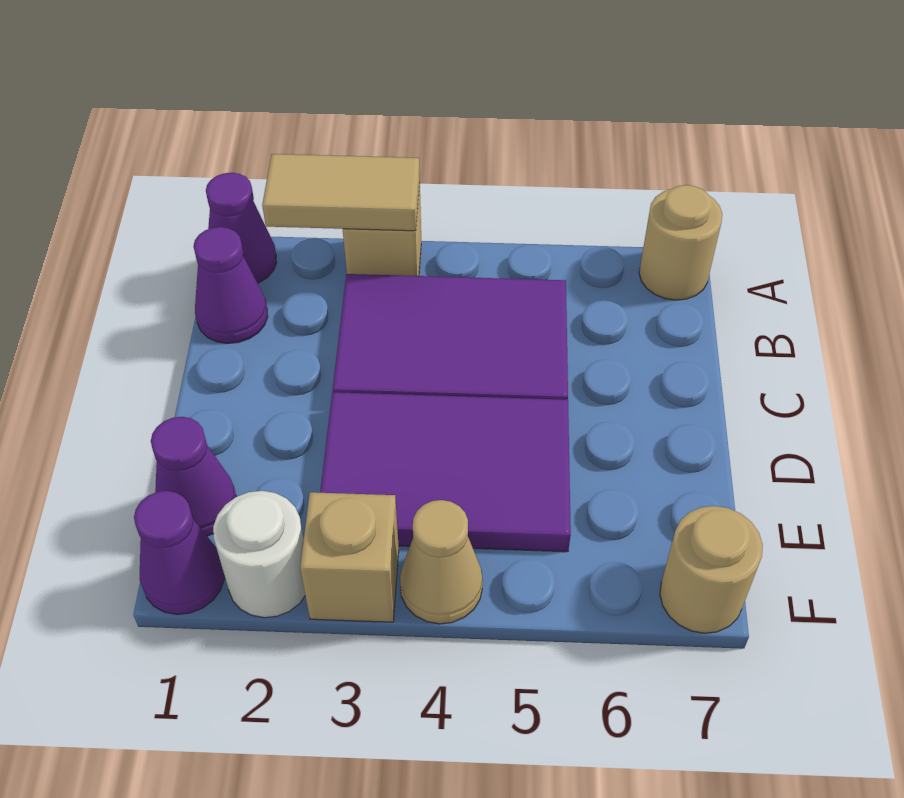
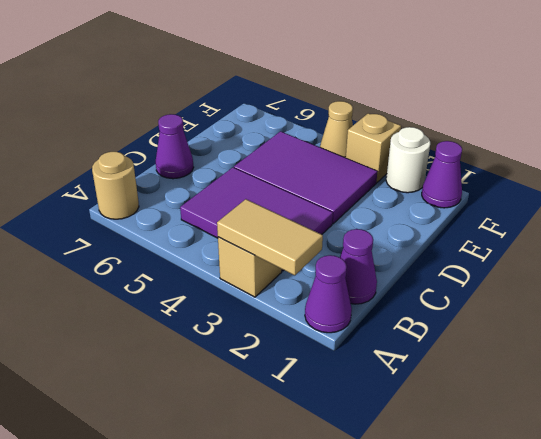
purple cone E1 level 1 -> purple cone C7 level 1
tan round brick F7 level 1 -> none

